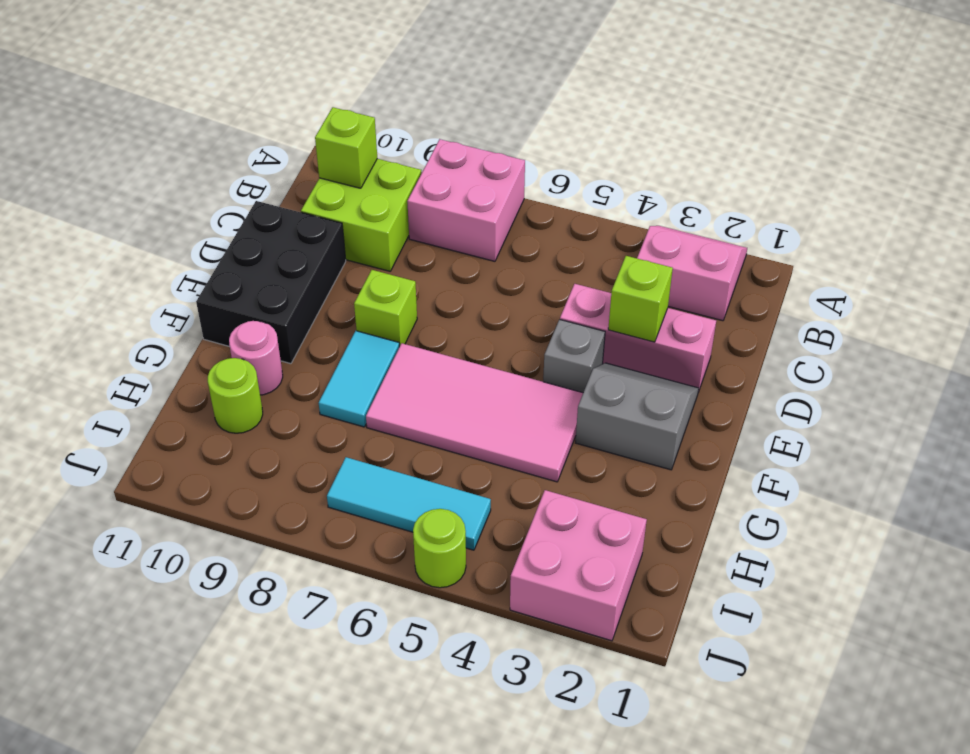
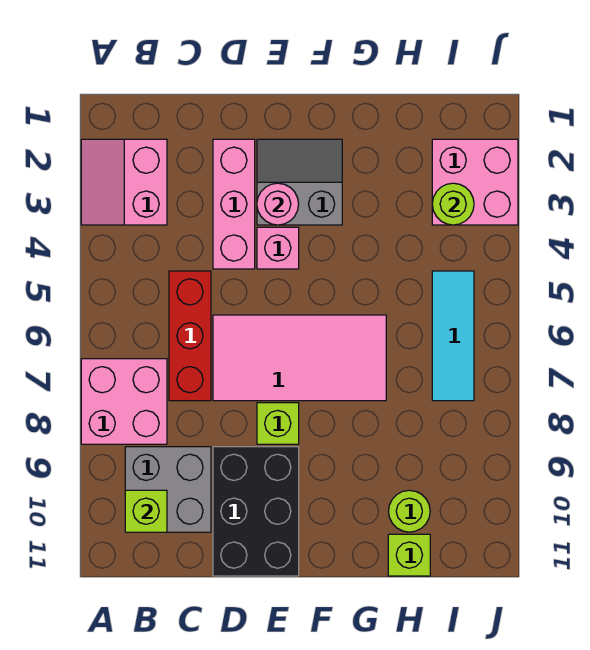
lime brick B9:C10 level 1 -> grey brick B9:C10 level 1
none -> red brick C5:C7 level 1
lime brick D3 level 2 -> lime brick H11 level 1
black brick D10:F11 level 1 -> black brick D9:E11 level 1
grey slope E2:F3 level 1 top F -> grey slope E2:F3 level 1 top 3
grey brick E4 level 1 -> pink brick E4 level 1
pink tile F4:G7 level 1 -> pink tile D6:G7 level 1
cyan tile F8:G8 level 1 -> none
pink round brick G10 level 1 -> pink round brick E3 level 2
lime round brick J5 level 1 -> lime round brick I3 level 2

